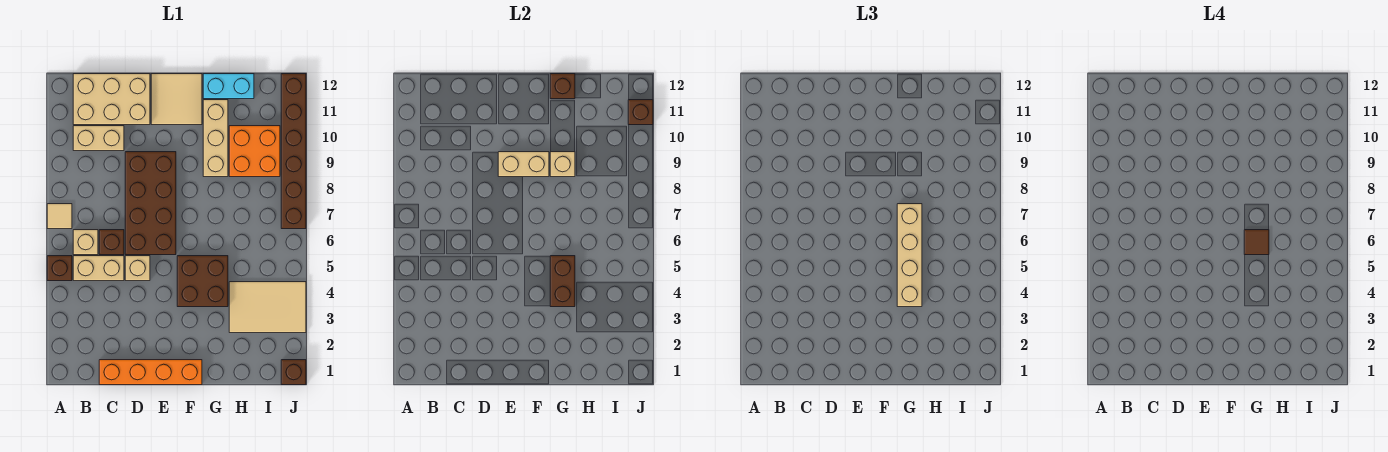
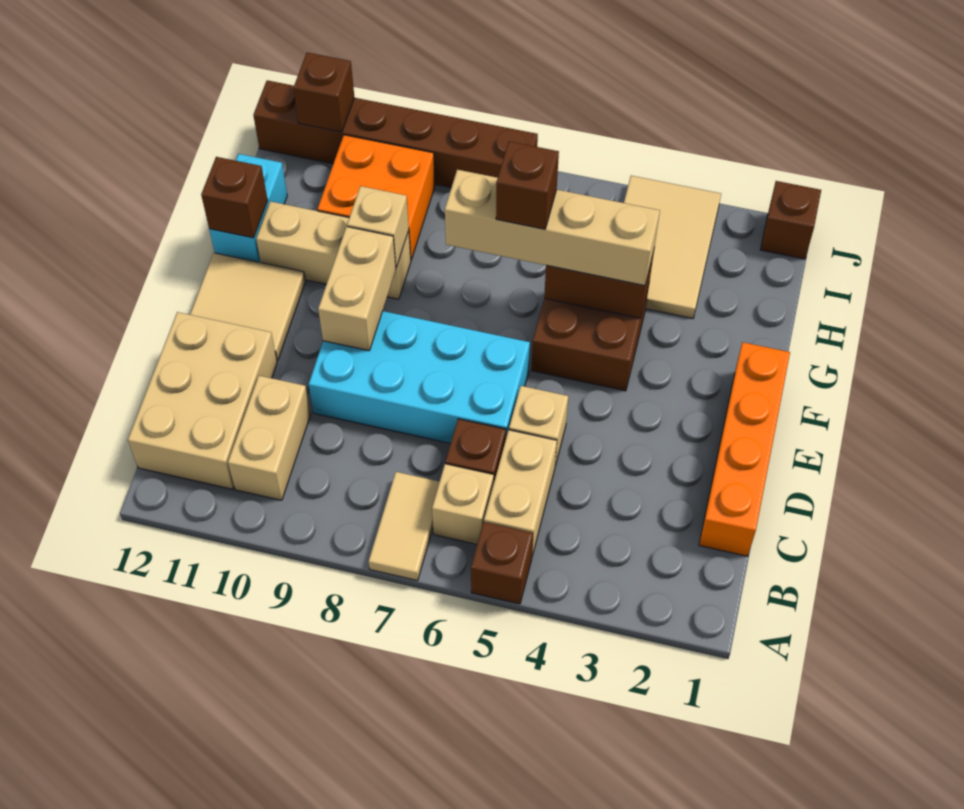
tan tile A7 level 1 -> tan tile A7:B7 level 1
brown brick D6:E9 level 1 -> cyan brick D6:E9 level 1
brown tile G6 level 4 -> brown brick G6 level 4

